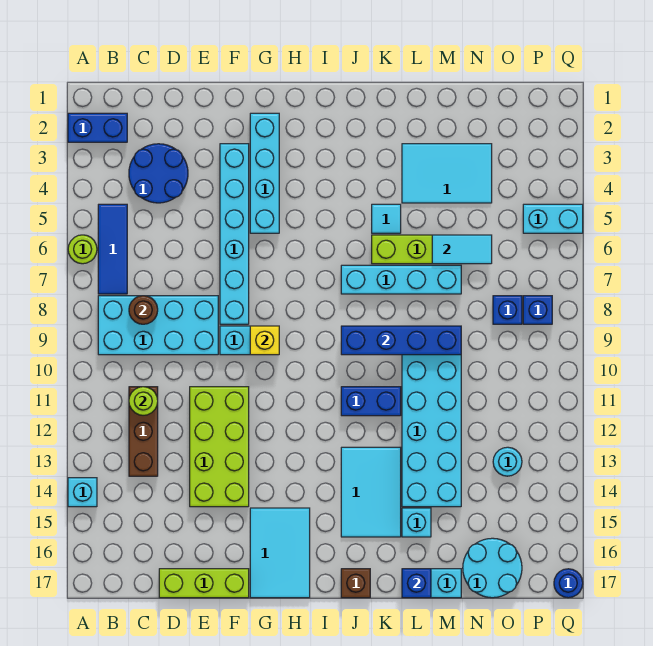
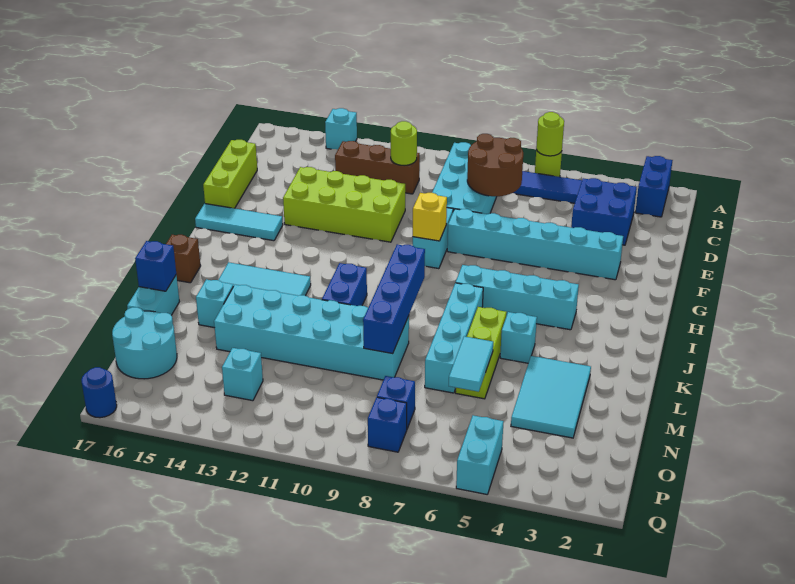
none -> lime round brick A6 level 2
blue round brick C3:D4 level 1 -> blue brick C3:D4 level 1
brown round brick C8 level 2 -> brown round brick C7:D8 level 2
cyan brick G2:G5 level 1 -> cyan brick I4:I7 level 1
cyan tile G15:H17 level 1 -> cyan tile G15:G17 level 1
cyan tile K5 level 1 -> cyan brick K5 level 1
cyan round brick O13 level 1 -> cyan brick O13 level 1

